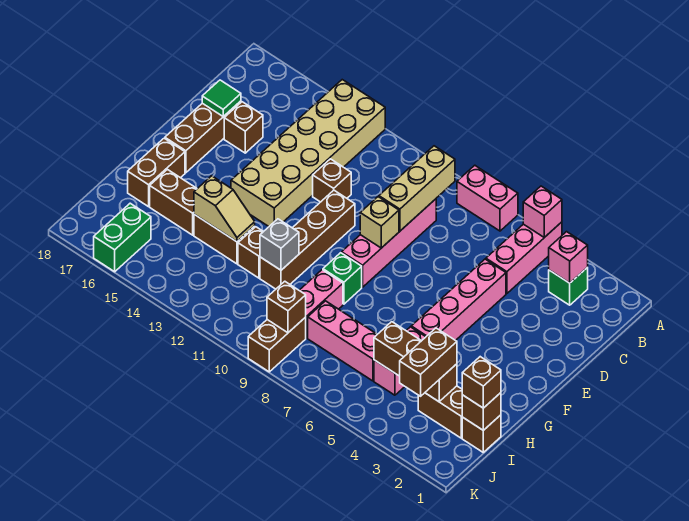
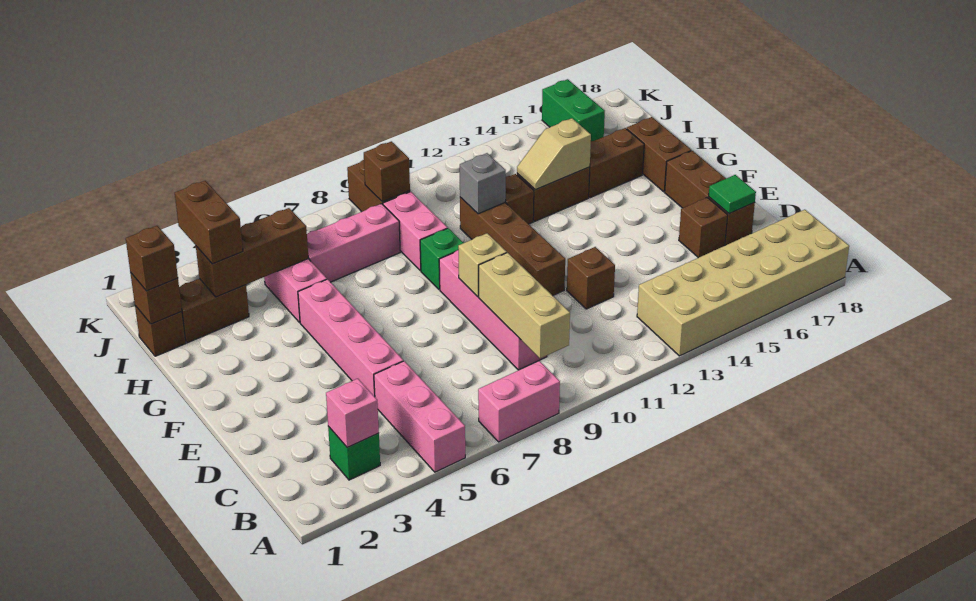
pink brick A5 level 2 -> none
tan brick A13:F14 level 1 -> tan brick A13:B18 level 1

